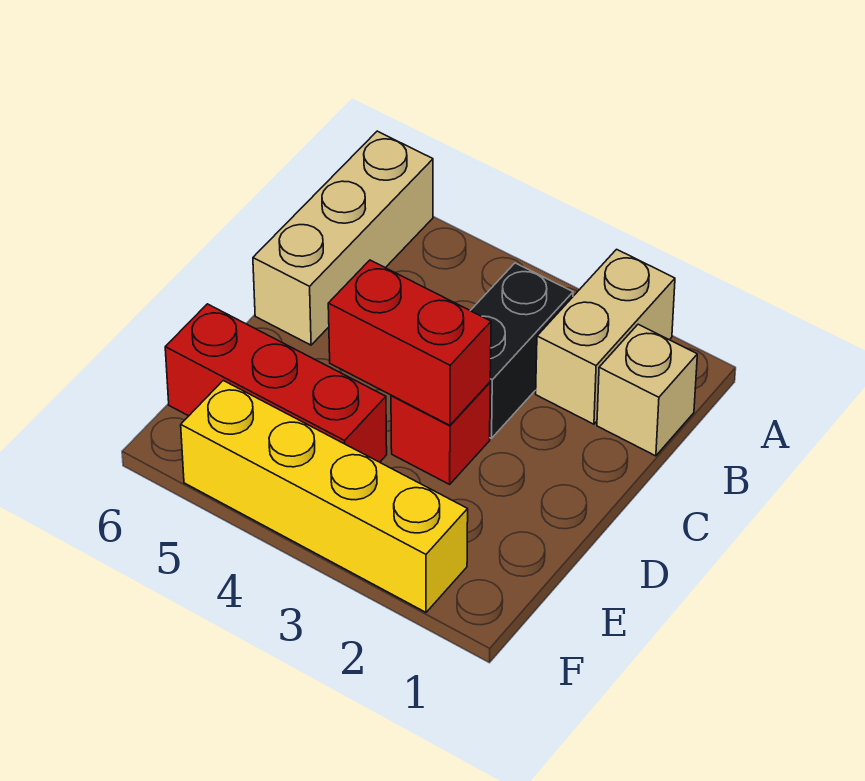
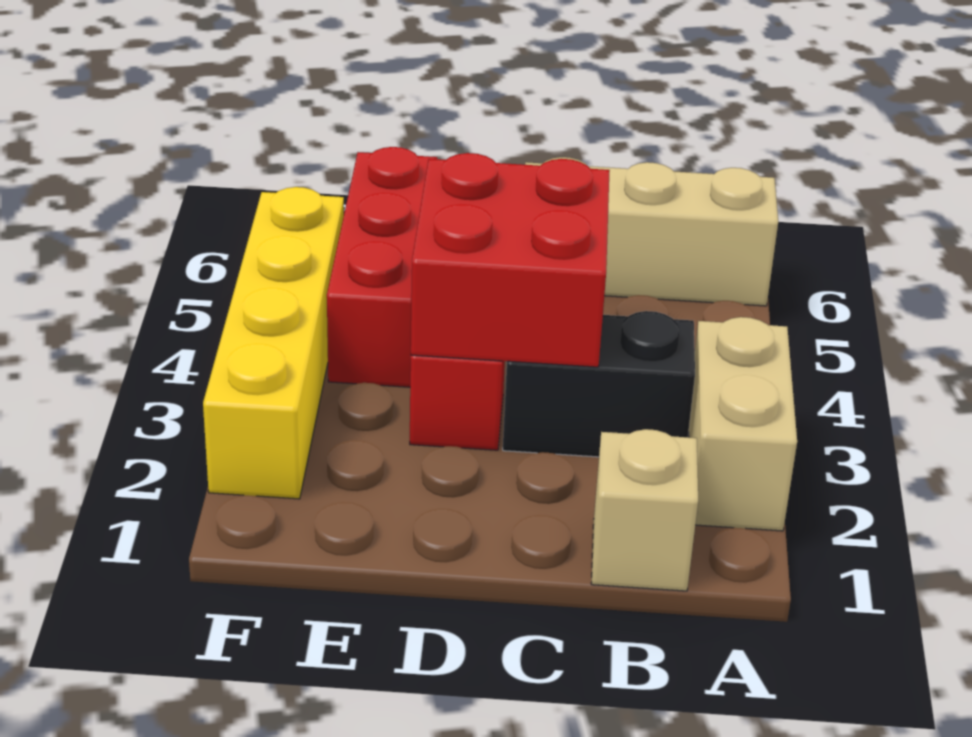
tan brick A2:B2 level 1 -> tan brick A2:A3 level 1
red brick D3:D4 level 2 -> red brick C3:D4 level 2

